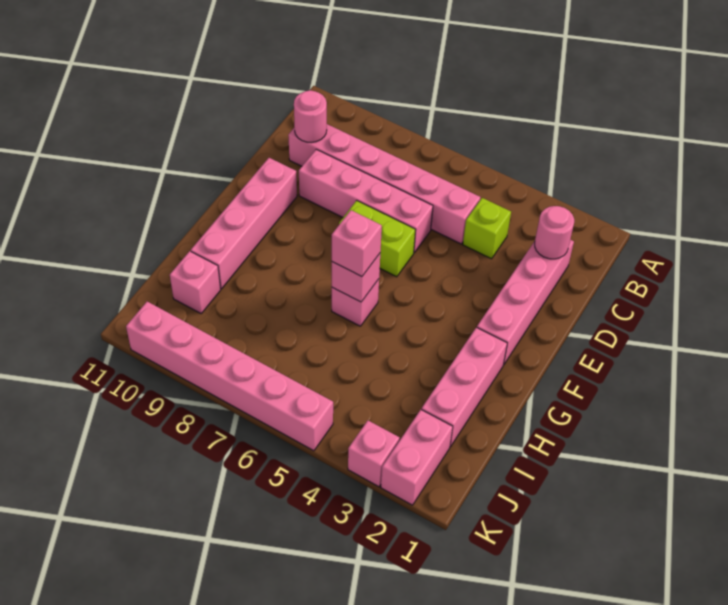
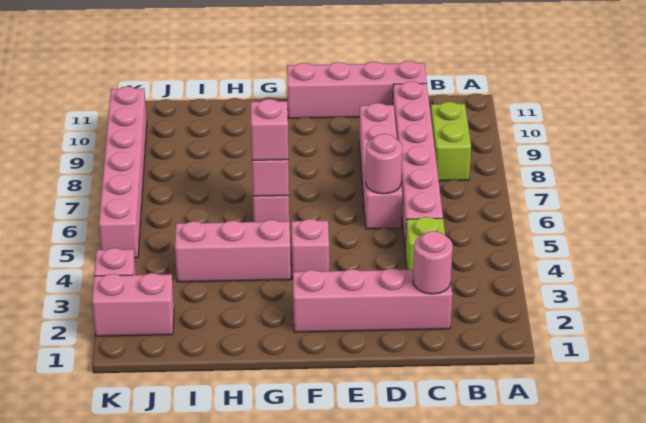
pink round brick C10 level 2 -> pink round brick D6 level 2
lime brick E6:E7 level 1 -> lime brick B8:B9 level 1
pink brick E10:H10 level 1 -> pink brick C11:F11 level 1
pink brick G2:I2 level 1 -> pink brick G4:I4 level 1
pink brick I10 level 1 -> pink brick F4 level 1

